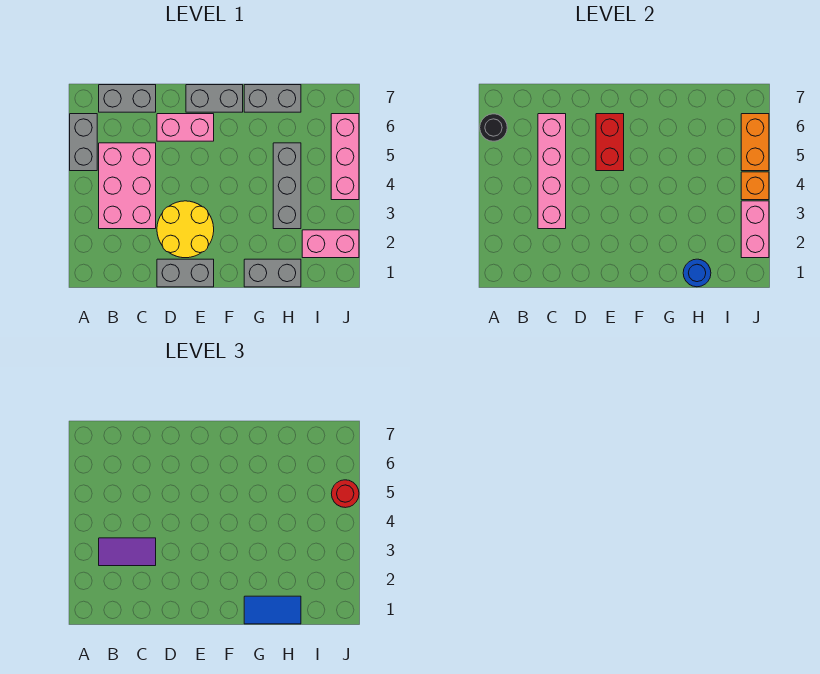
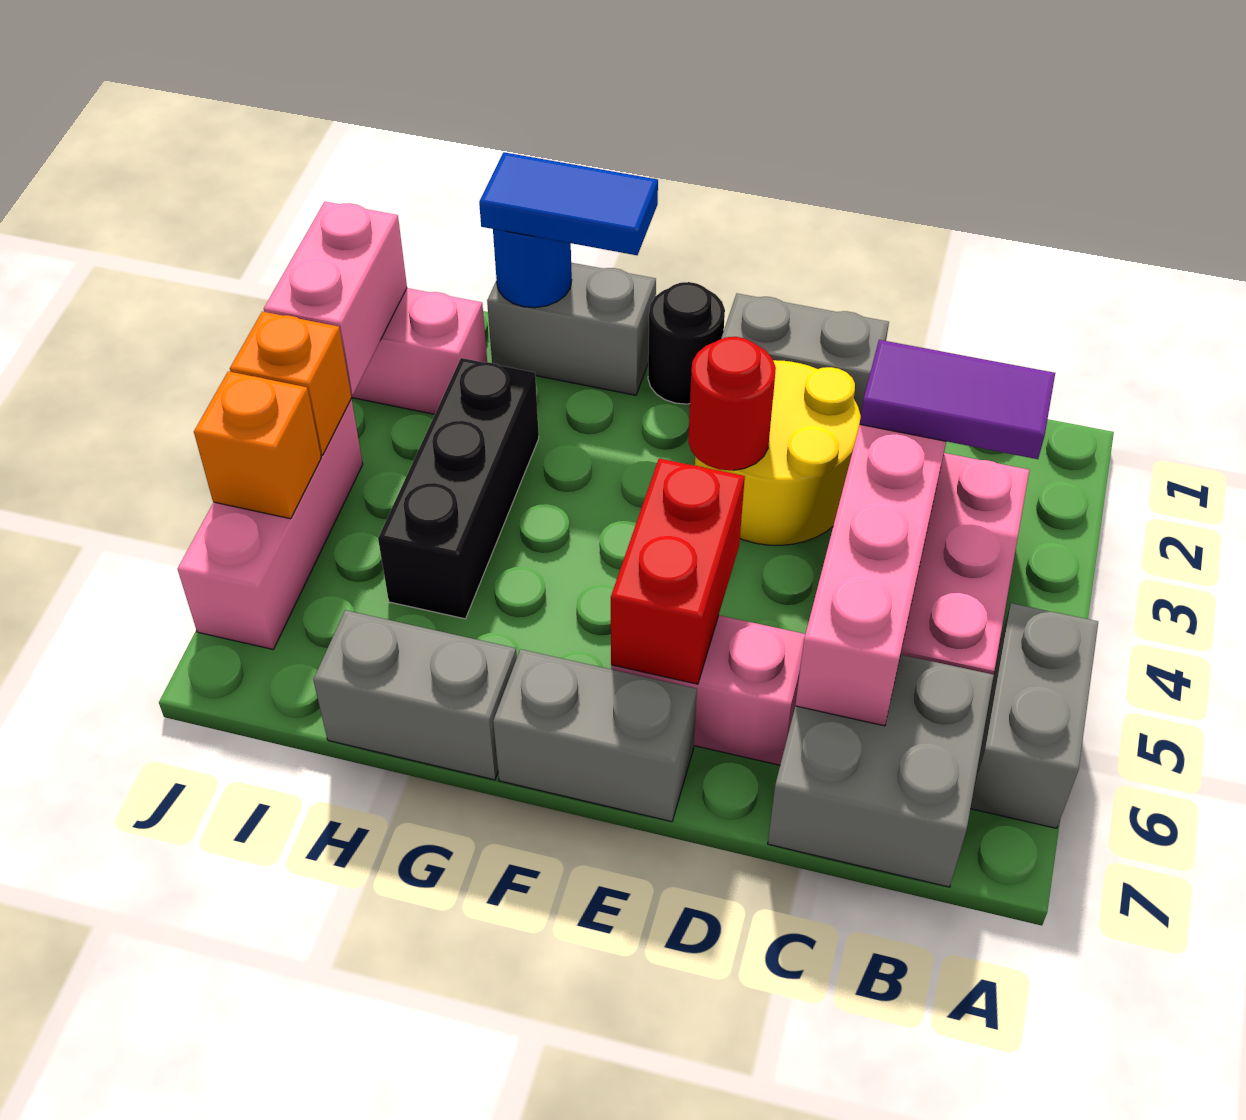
black round brick A6 level 2 -> black round brick F1 level 1
grey brick B7:C7 level 1 -> grey brick B6:C7 level 1
grey brick H3:H5 level 1 -> black brick H3:H5 level 1
orange brick J5:J6 level 2 -> orange brick J5 level 2
red round brick J5 level 3 -> red round brick E3 level 2

